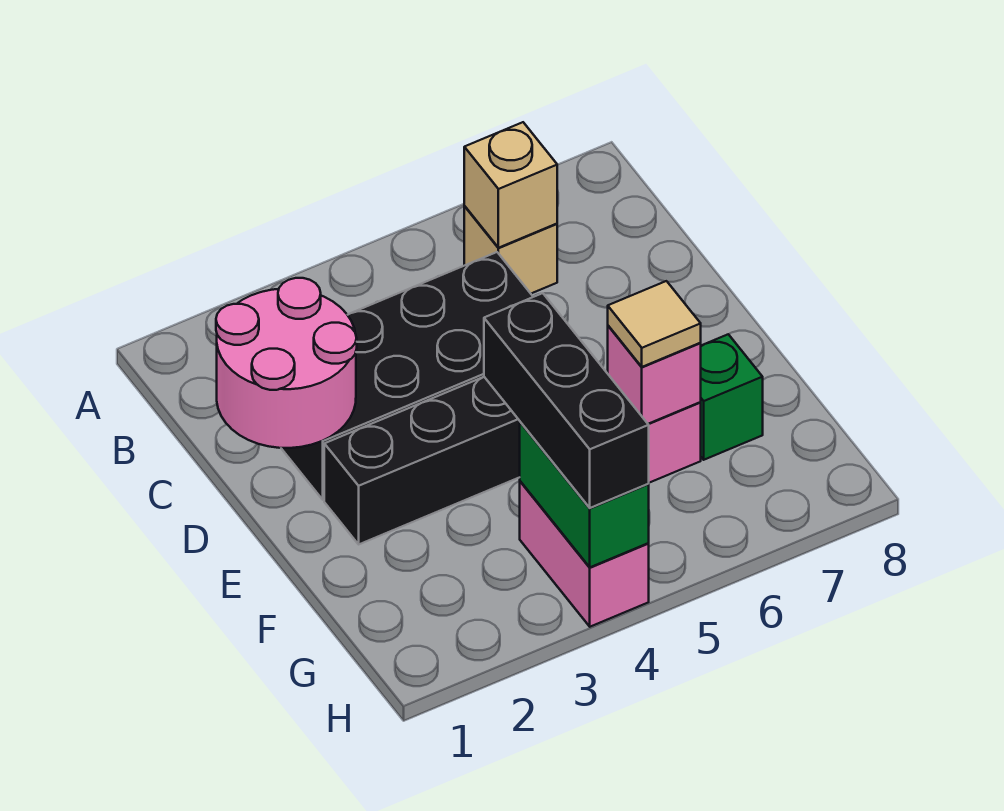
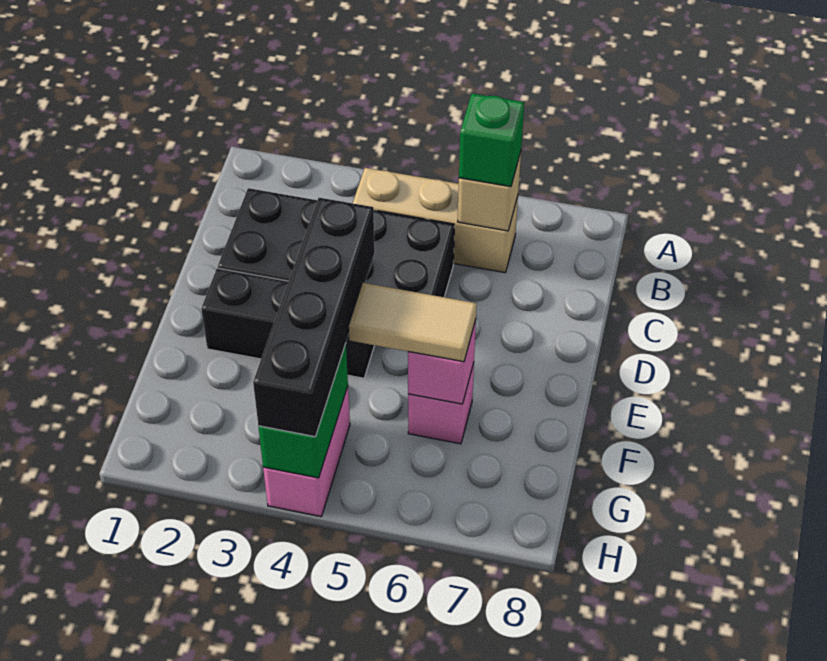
tan brick B6 level 1 -> tan brick B4:B6 level 1
pink round brick C1:D2 level 2 -> none
black brick F4:H4 level 3 -> black brick E4:H4 level 3
tan tile F6 level 3 -> tan tile F5:F6 level 3
green brick F7 level 1 -> green brick B6 level 3

